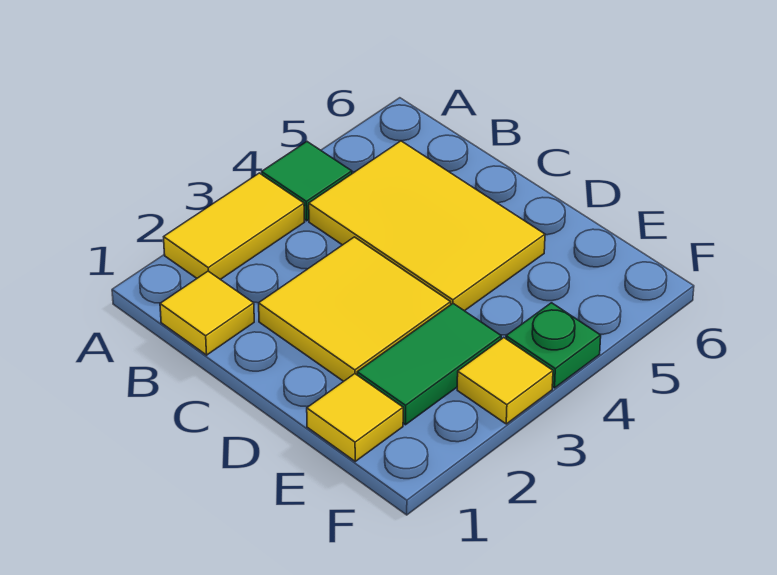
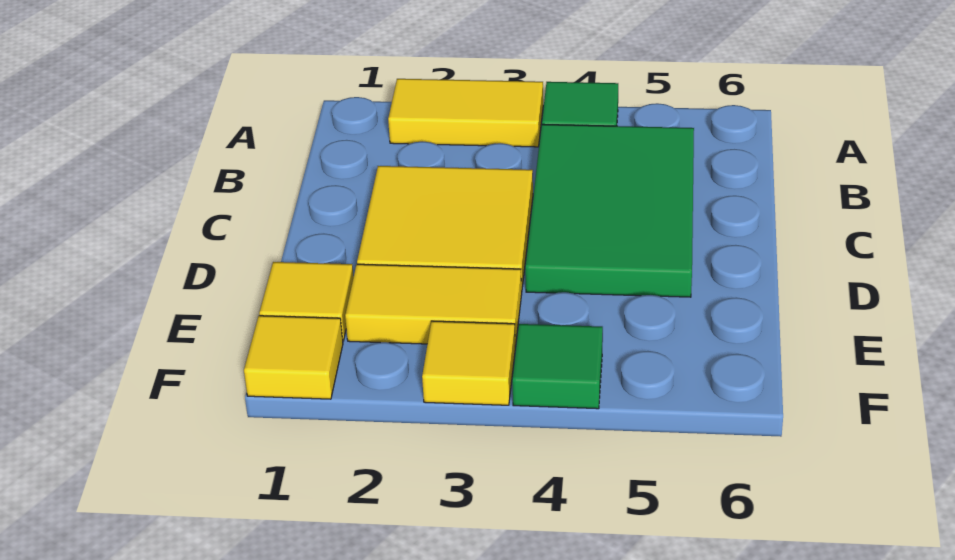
yellow tile B1 level 1 -> yellow tile F1 level 1
yellow tile B4:D5 level 1 -> green tile B4:D5 level 1
green tile E2:E3 level 1 -> yellow tile E2:E3 level 1
green plate F4 level 1 -> green tile F4 level 1

